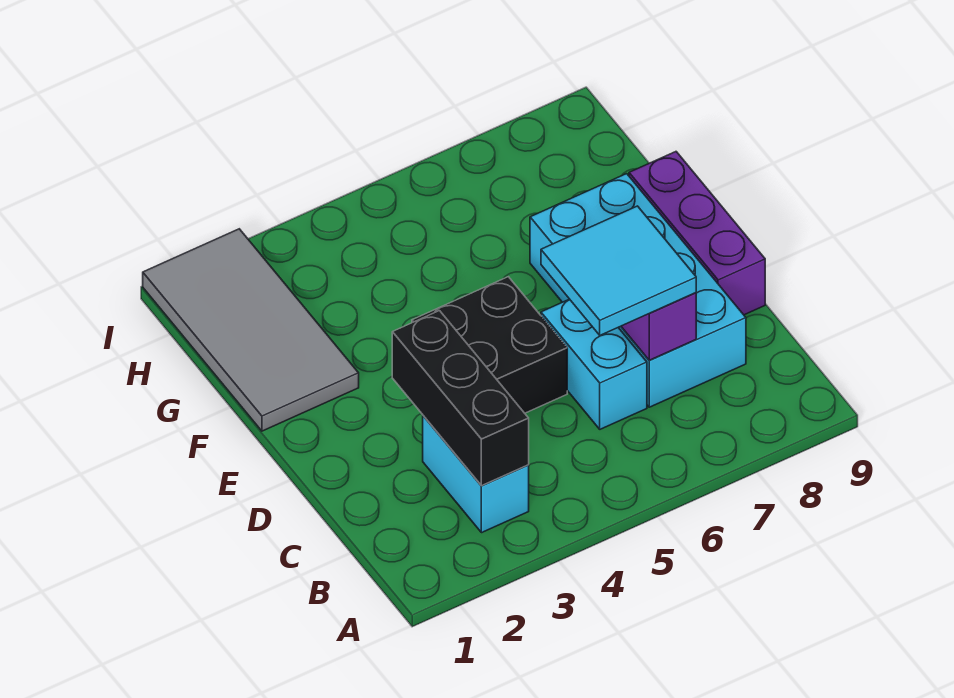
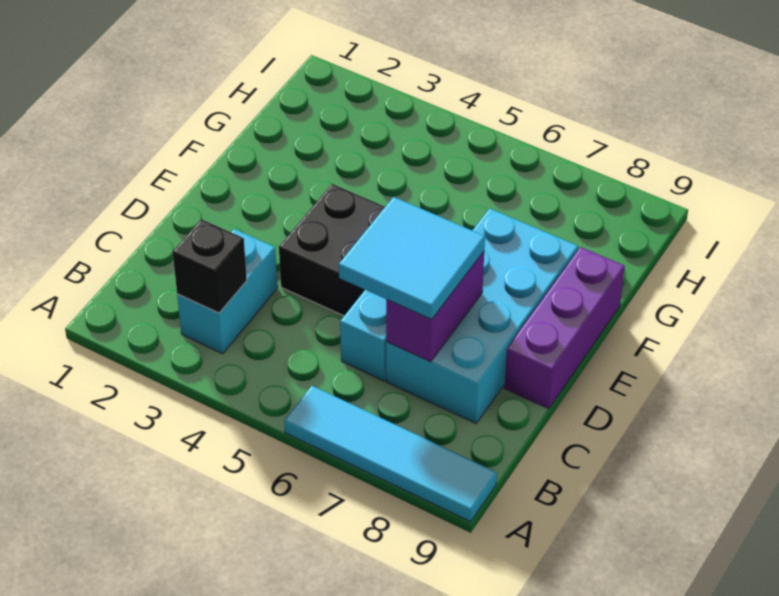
none -> cyan tile A6:A9 level 1
black brick B3:D3 level 2 -> black brick B3 level 2
grey tile F1:I2 level 1 -> none

